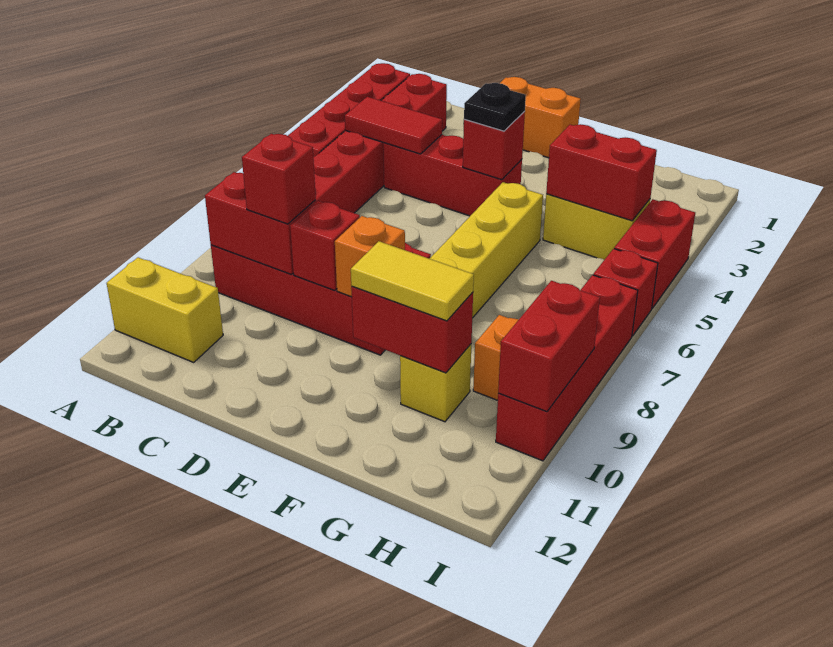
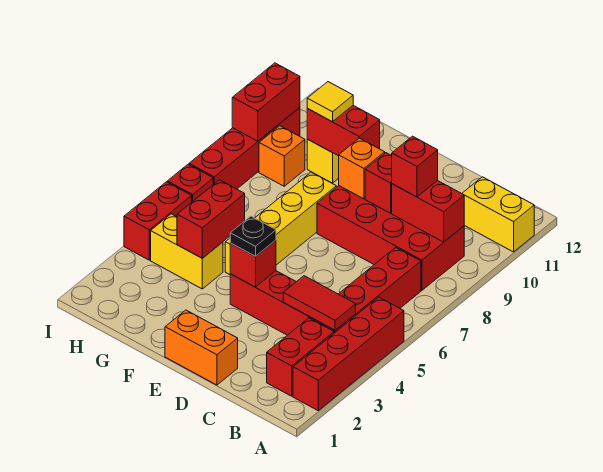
yellow tile F10:G10 level 3 -> yellow tile G10 level 3
red brick G4:H4 level 2 -> red brick G4:G5 level 2

